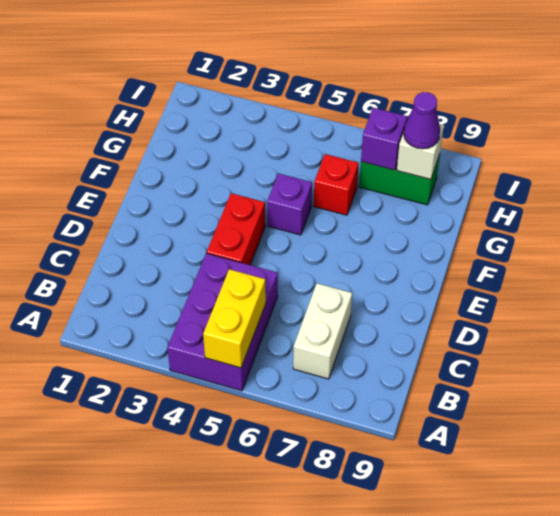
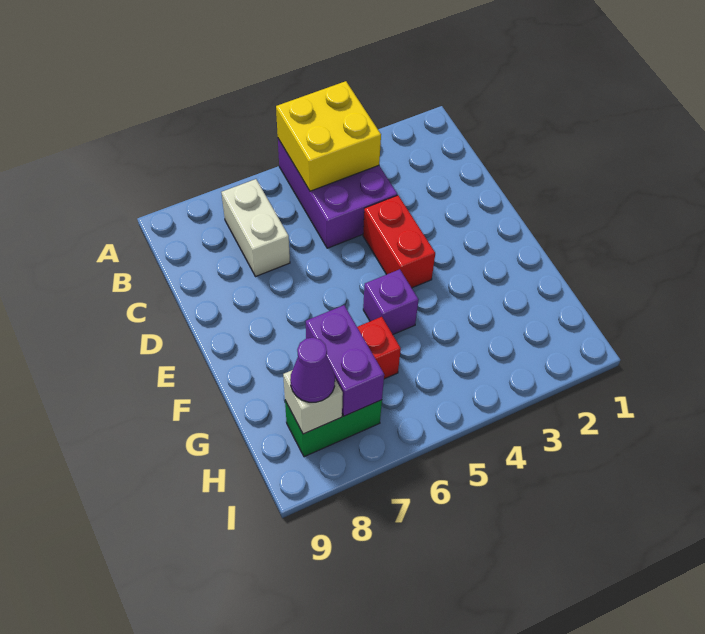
yellow brick A5:B5 level 2 -> yellow brick A4:B5 level 2
purple brick H7 level 2 -> purple brick G7:H7 level 2

